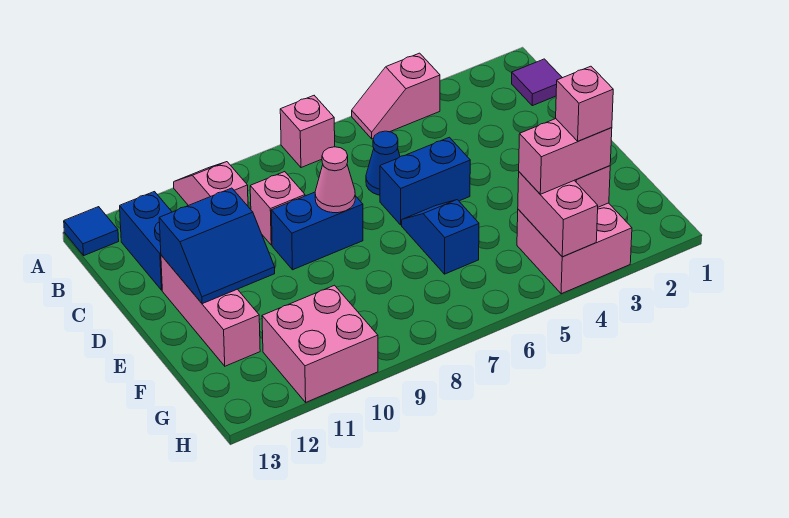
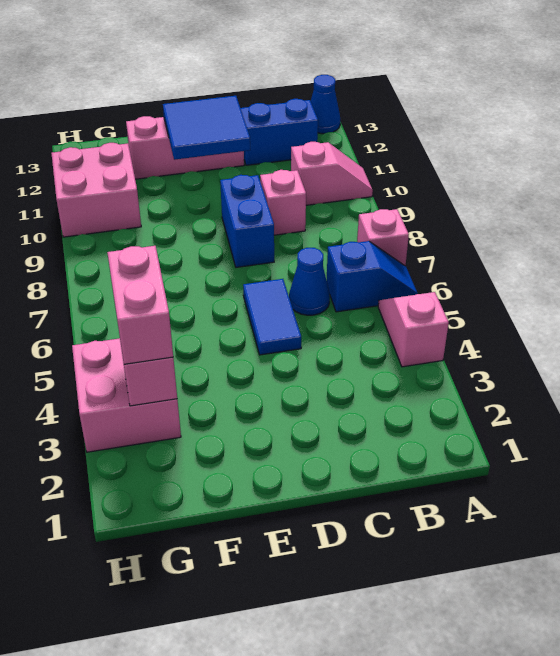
blue tile A13 level 1 -> blue cone A13 level 1
purple tile B1 level 1 -> none
blue brick D5:D6 level 1 -> blue tile D5:D6 level 1
pink cone D8 level 2 -> none
blue slope D11:E12 level 2 top D -> blue tile D11:E12 level 2
blue slope E6:F6 level 1 top F -> blue slope A6:B6 level 1 top B
pink brick G3 level 4 -> none
pink brick G4:H4 level 2 -> none

